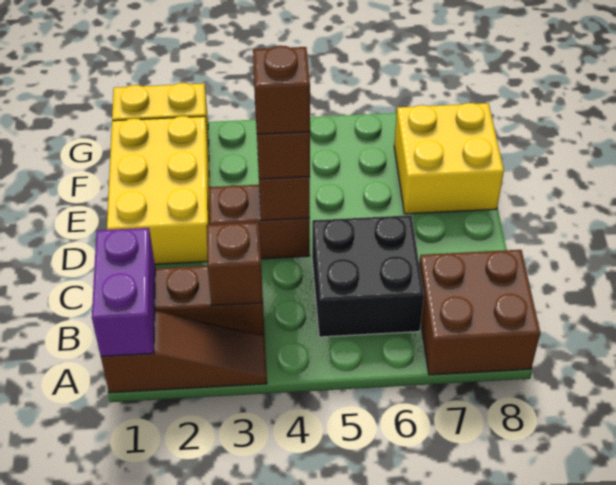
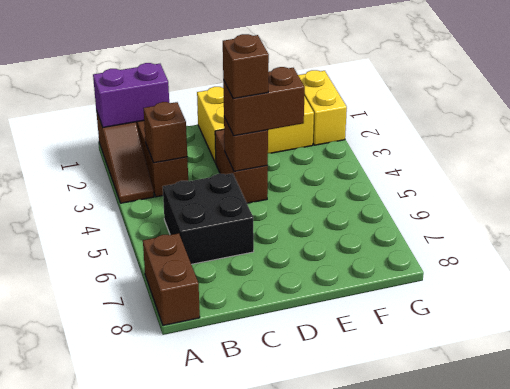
brown brick A7:B8 level 1 -> brown brick A7:A8 level 1
yellow brick E7:F8 level 1 -> none

